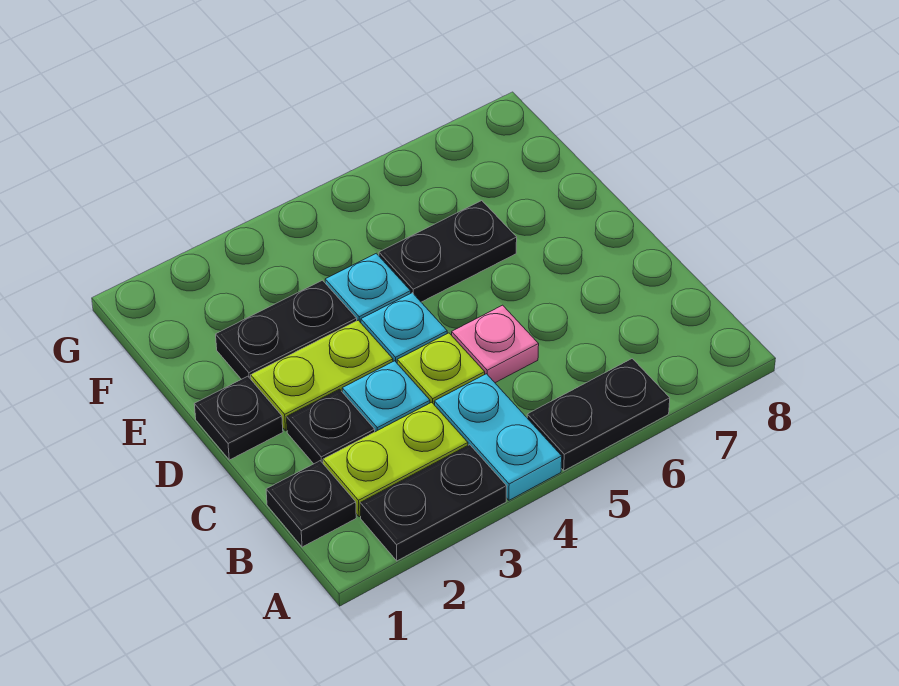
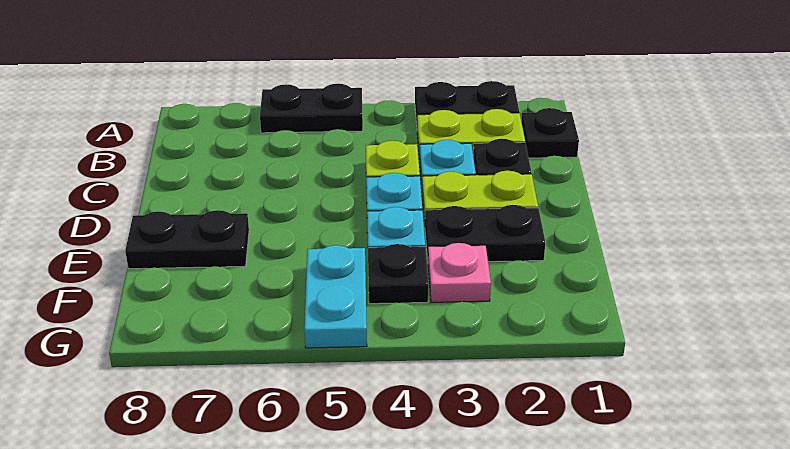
cyan plate A4:B4 level 1 -> cyan plate F5:G5 level 1
pink plate C5 level 1 -> pink plate F3 level 1
black plate D1 level 1 -> black plate F4 level 1
black plate E5:E6 level 1 -> black plate E7:E8 level 1

